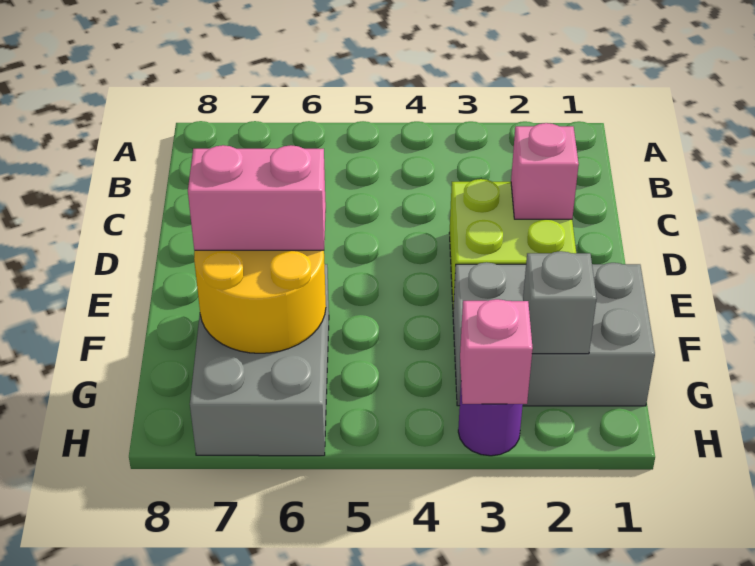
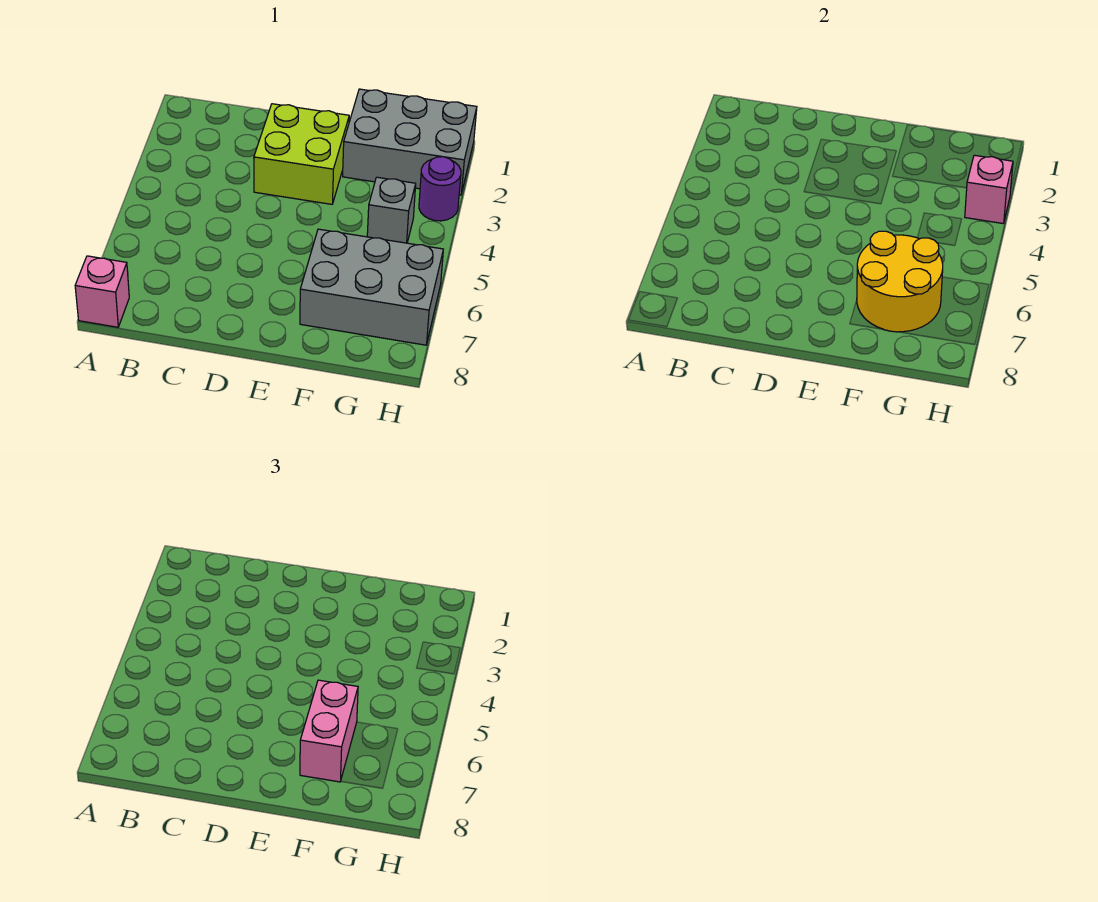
pink brick D2 level 2 -> pink brick A8 level 1
grey brick F1:G3 level 1 -> grey brick F1:H2 level 1
grey brick G2 level 2 -> grey brick G4 level 1

